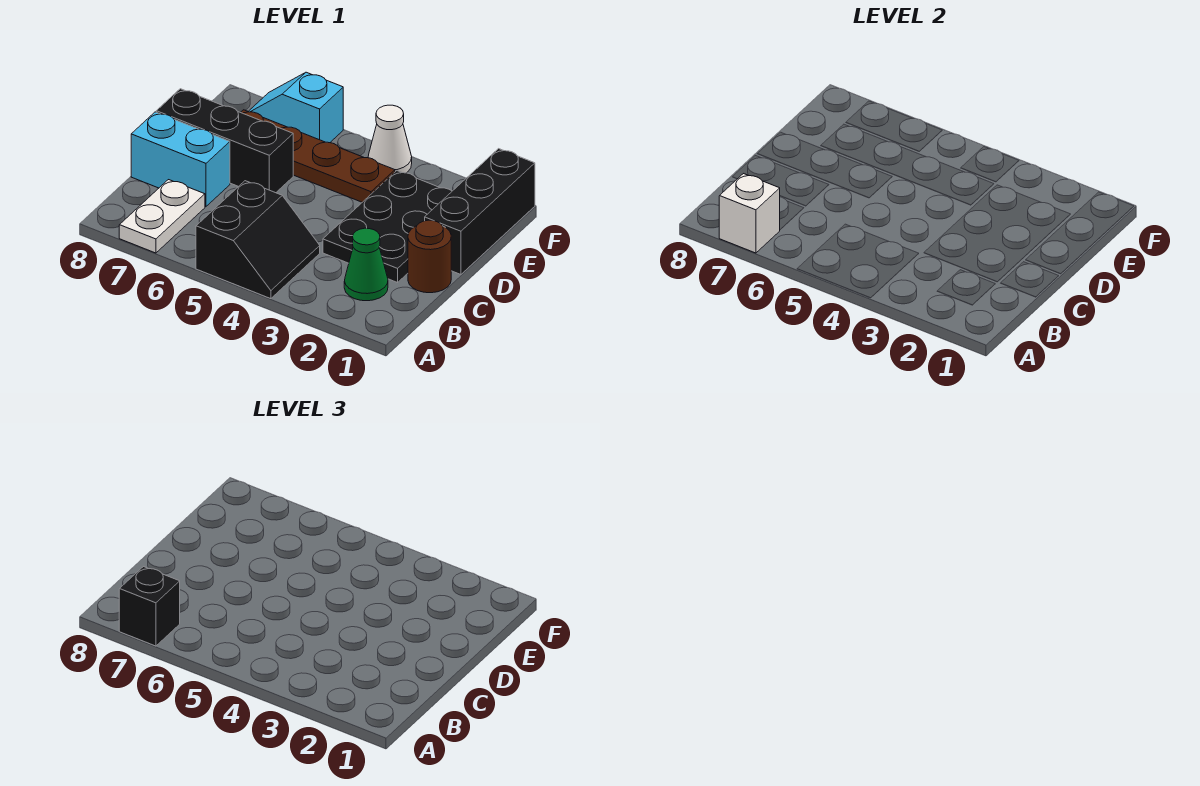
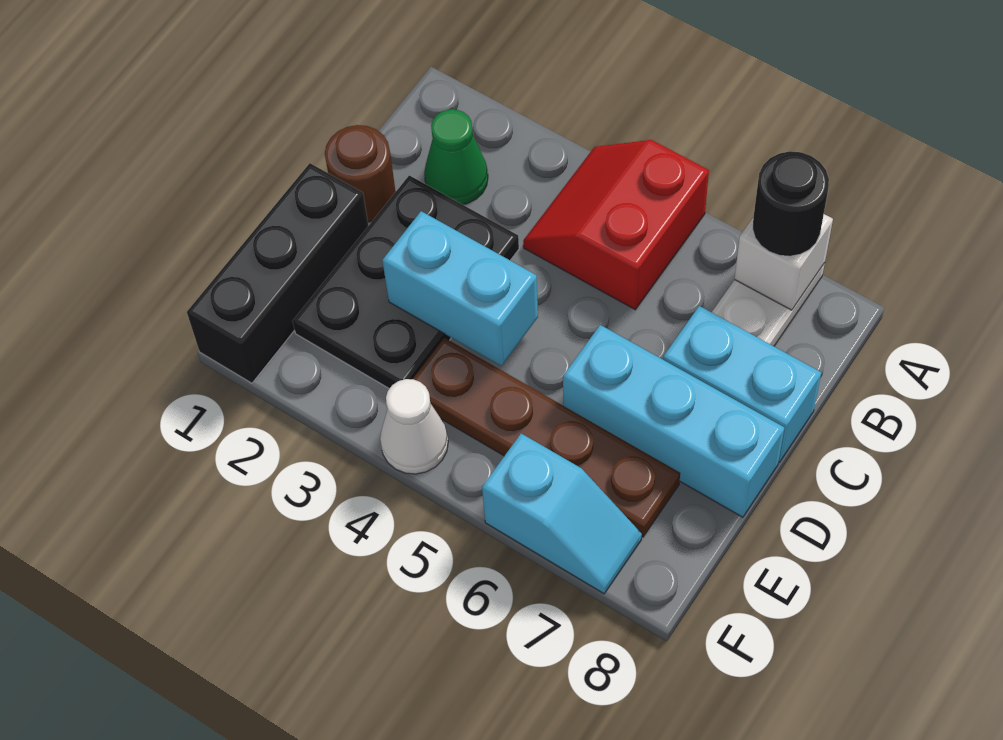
black slope A4:B5 level 1 top 5 -> red slope A4:B5 level 1 top 5
black brick A7 level 3 -> black round brick A7 level 3
none -> cyan brick D3:D4 level 2
black brick D6:D8 level 1 -> cyan brick D6:D8 level 1

